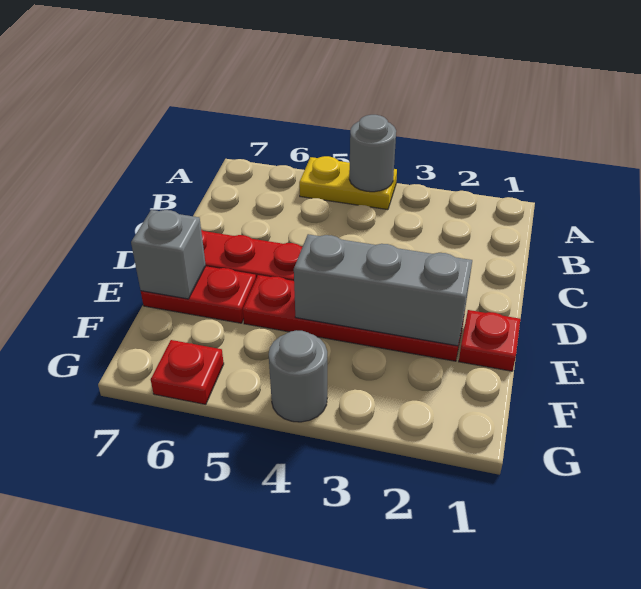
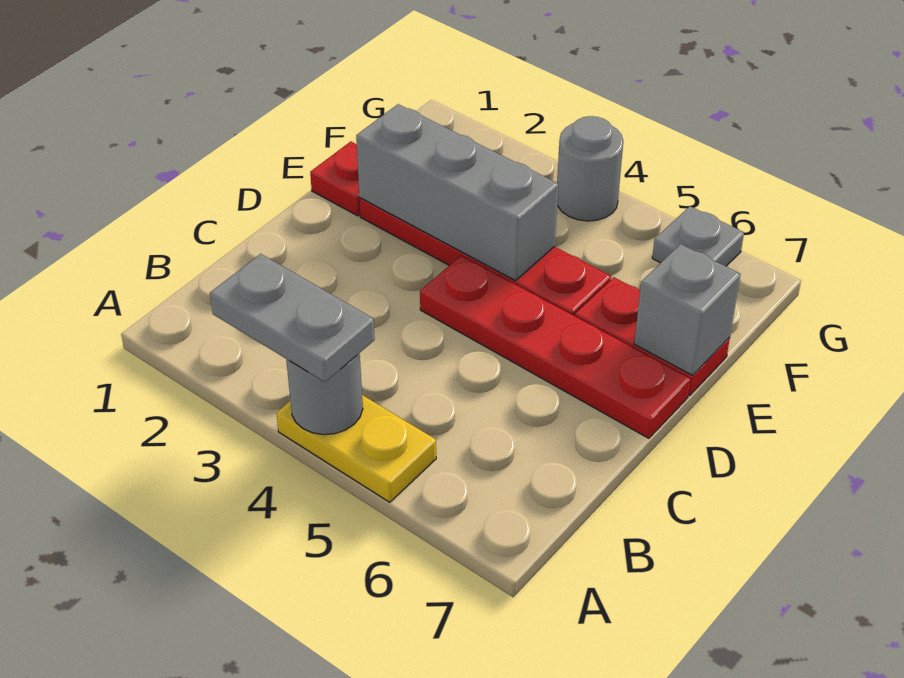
none -> grey plate A3:A4 level 3
red plate G6 level 1 -> grey plate G6 level 1

